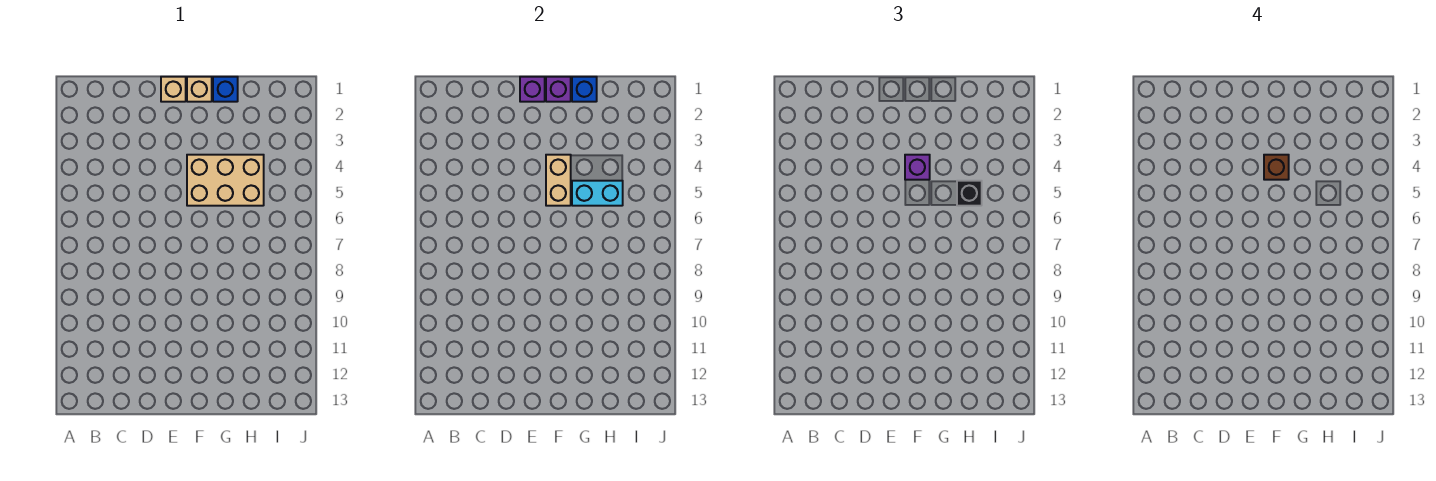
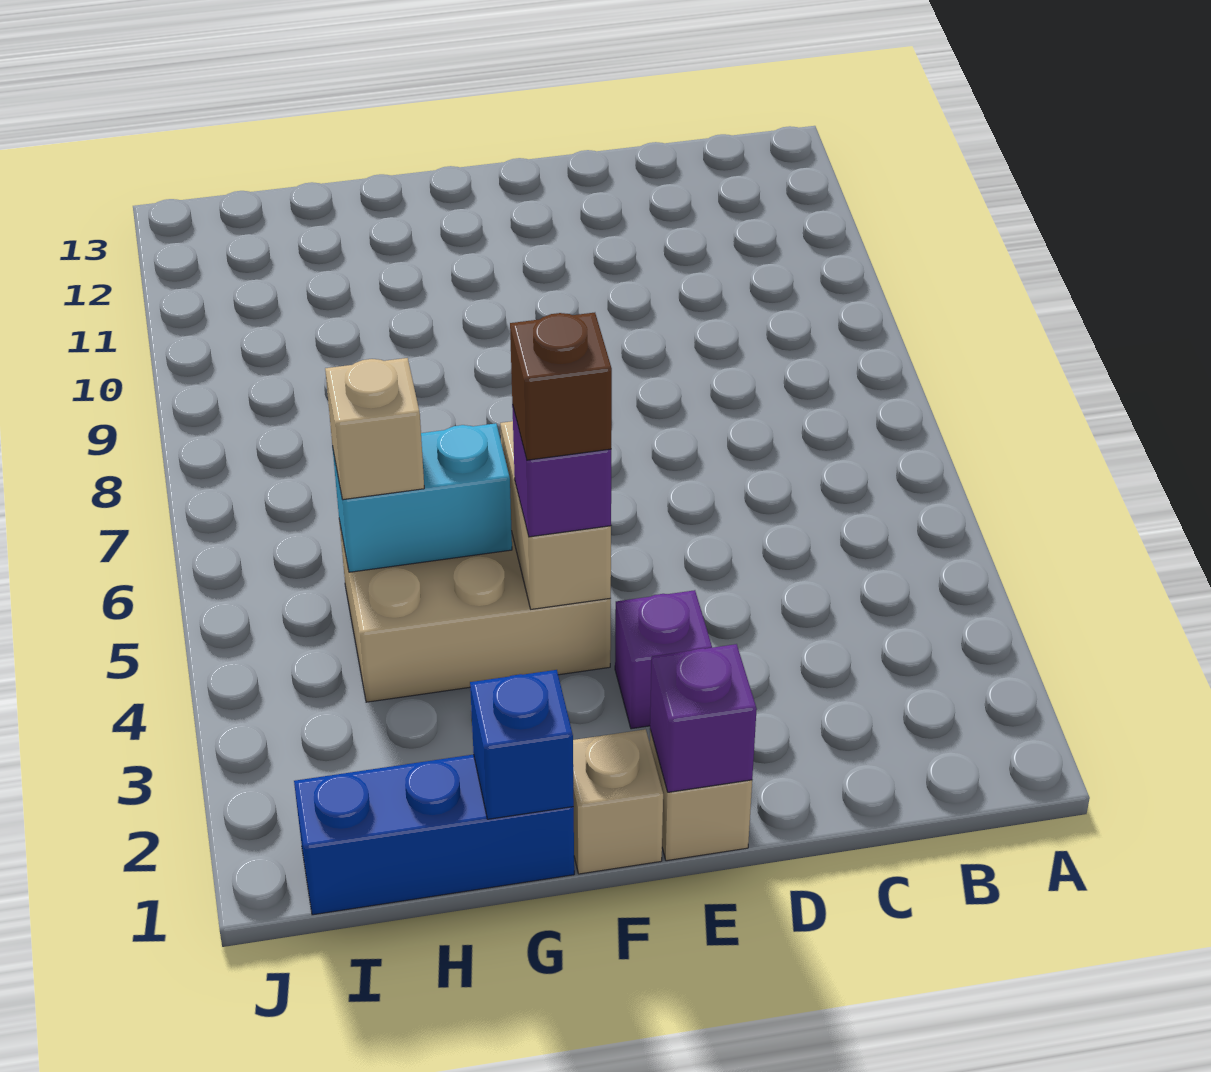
purple brick F1 level 2 -> purple brick E3 level 1
blue brick G1 level 1 -> blue brick G1:I1 level 1
black brick H5 level 3 -> tan brick H5 level 3

